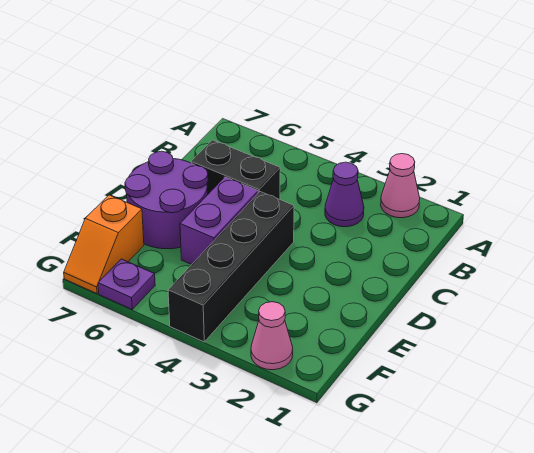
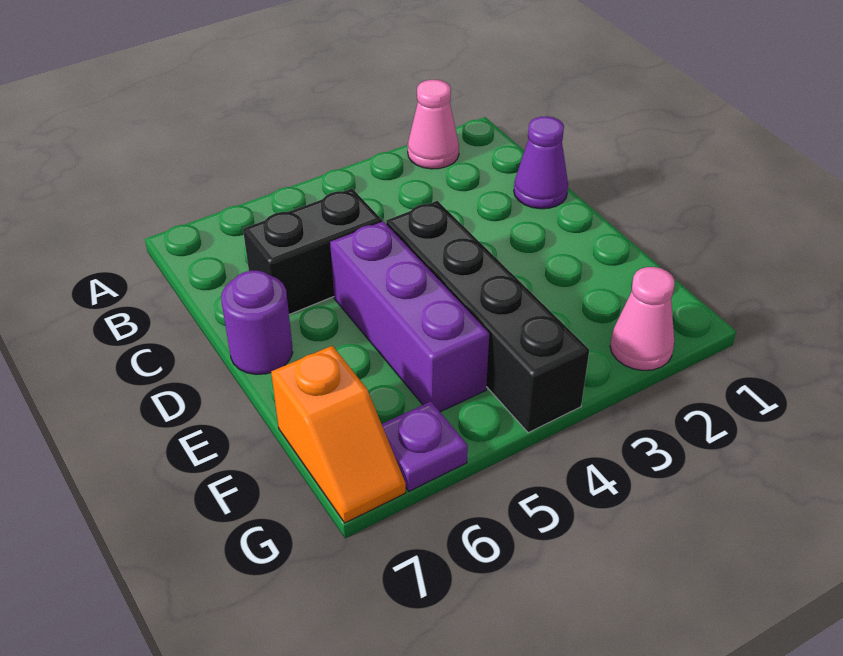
purple cone B3 level 1 -> purple cone C1 level 1
purple brick D5:E5 level 1 -> purple brick D5:F5 level 1
purple round brick D6:E7 level 1 -> purple round brick D7 level 1

